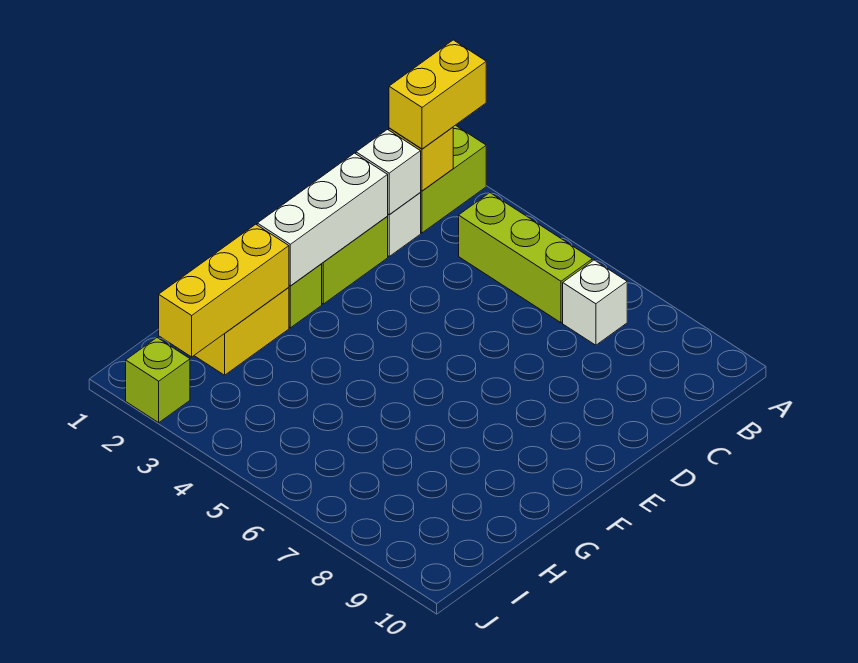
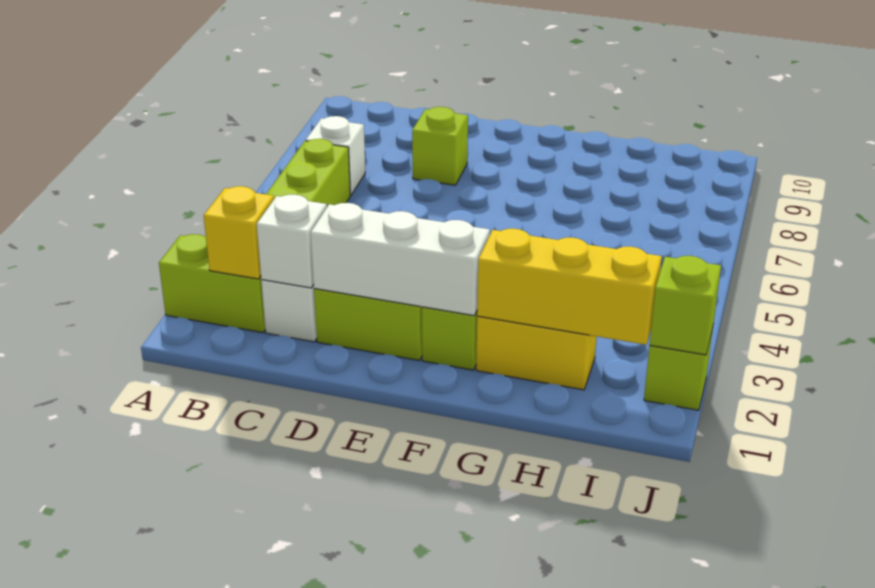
yellow brick A2:B2 level 3 -> none
none -> lime brick D8 level 1
none -> lime brick J2 level 2

